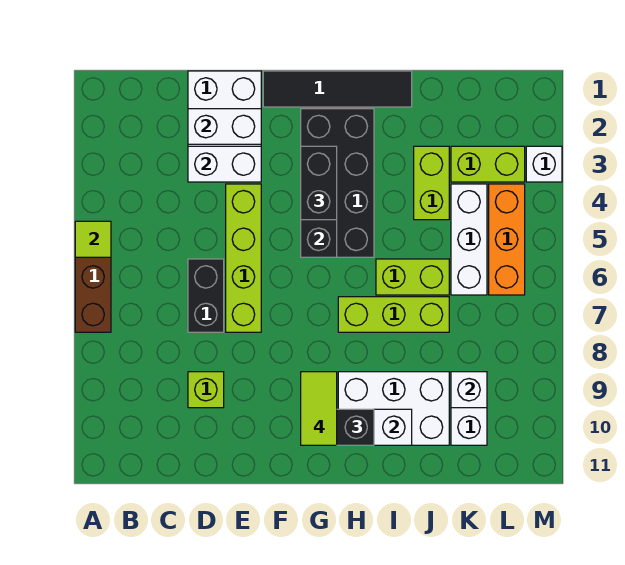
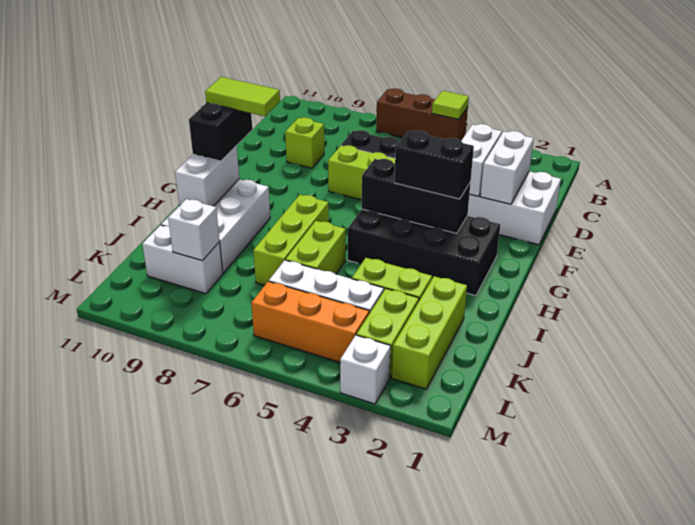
black tile F1:I1 level 1 -> none
none -> lime brick J2:L2 level 1

